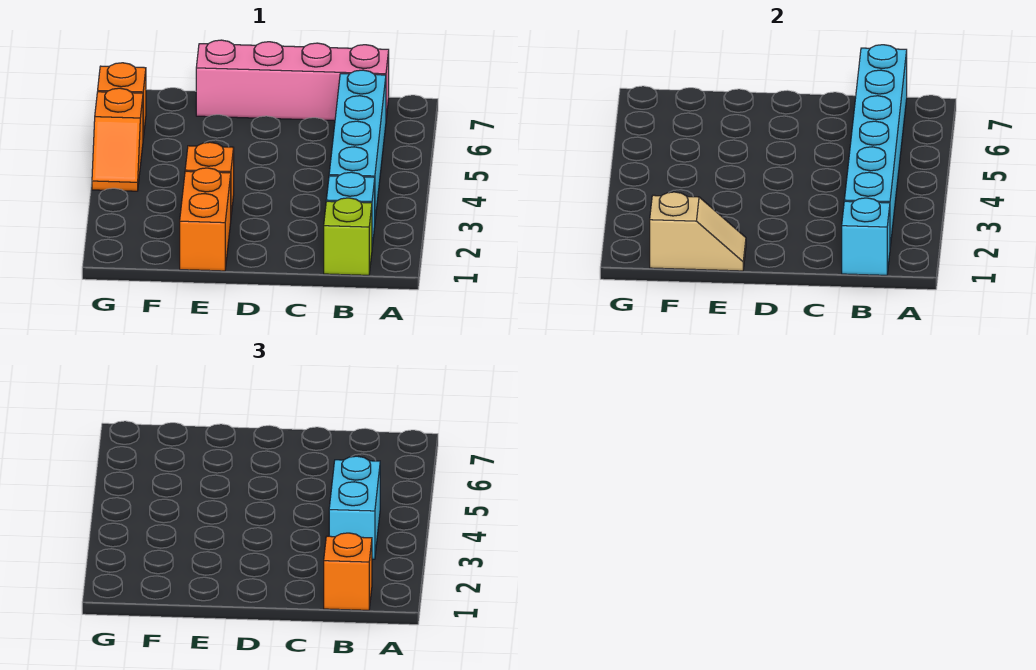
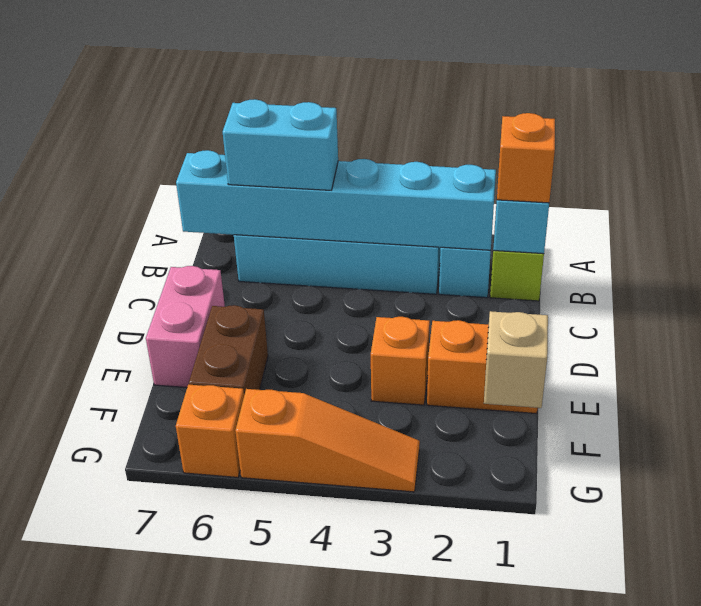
cyan brick B3:B4 level 3 -> cyan brick B5:B6 level 3
pink brick B7:E7 level 1 -> pink brick D7:E7 level 1
none -> brown brick E6:F6 level 1
orange slope G4:G5 level 1 top 5 -> orange slope G3:G5 level 1 top 5

